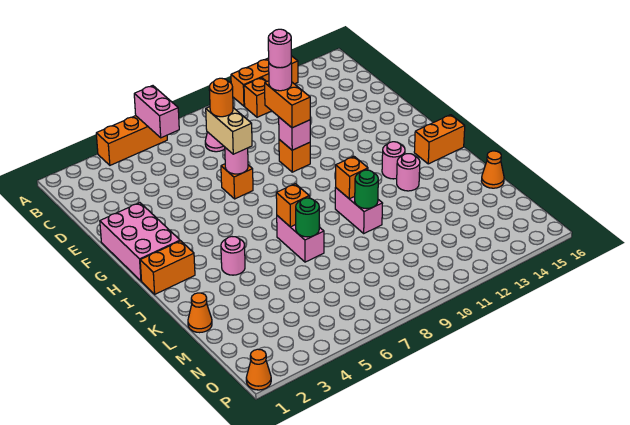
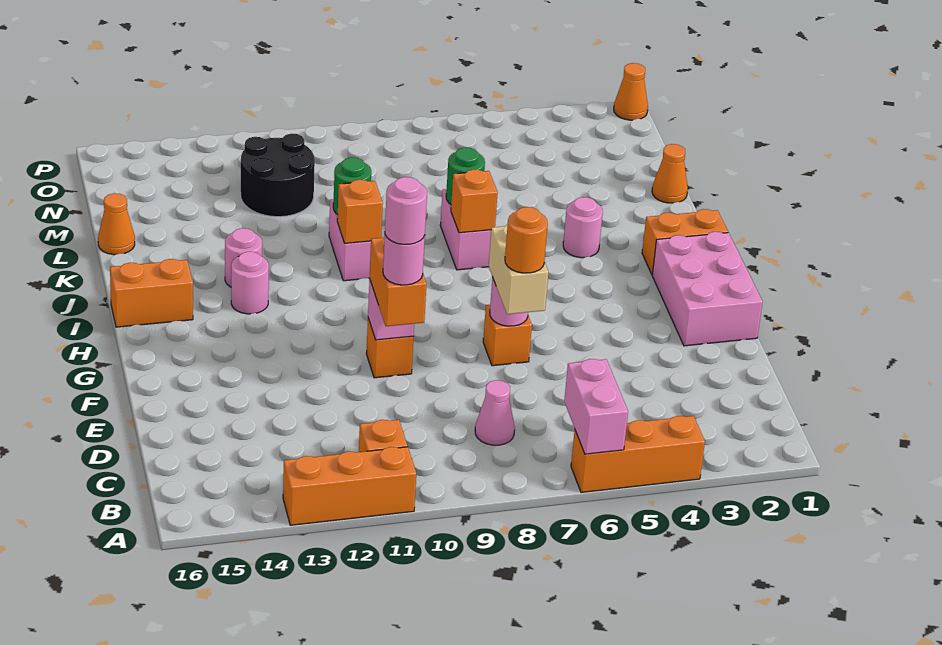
none -> black round brick M11:N12 level 1

